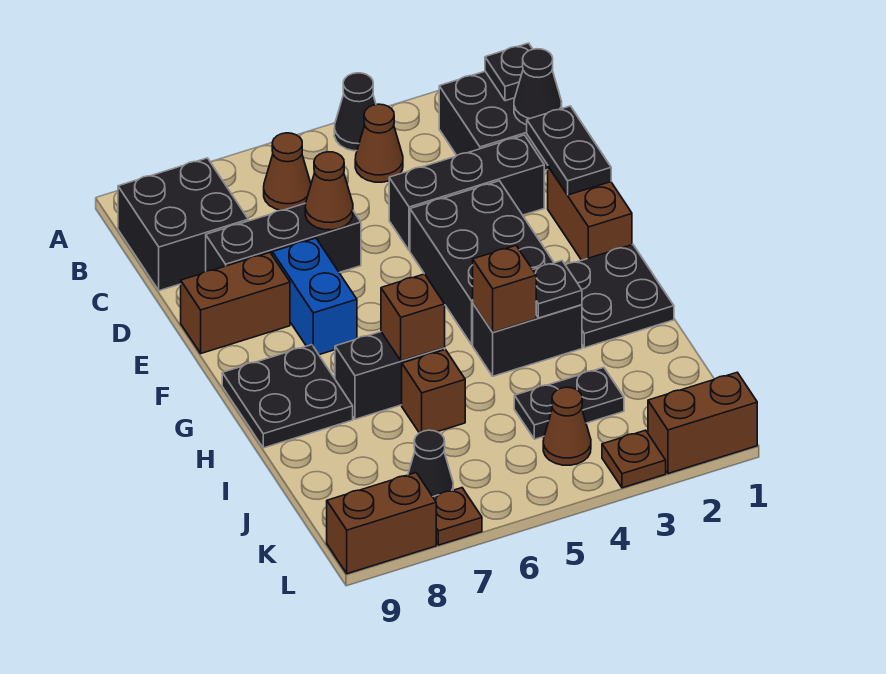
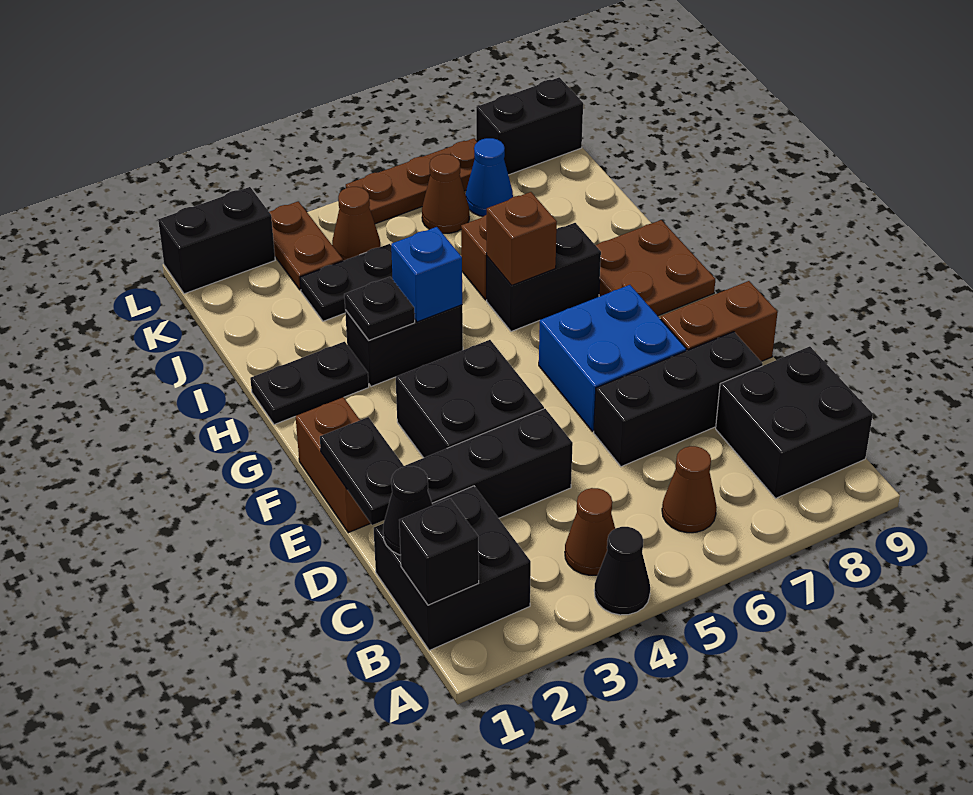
black plate B1 level 2 -> black brick B1 level 2
brown cone D6 level 2 -> brown cone K6 level 1
black brick E3:G4 level 1 -> black brick E3:F4 level 1
blue brick E7:F7 level 1 -> blue brick E6:F7 level 1
black plate G1:H2 level 1 -> black plate H1:H2 level 1
black plate G8:H9 level 1 -> brown plate G8:H9 level 1
brown brick H4 level 2 -> blue brick H4 level 2
black cone K7 level 1 -> blue cone K7 level 1
brown brick L1:L2 level 1 -> black brick L1:L2 level 1
brown plate L3 level 1 -> brown plate K3:L3 level 1
brown plate L7 level 1 -> brown plate L5:L7 level 1
brown brick L8:L9 level 1 -> black brick L8:L9 level 1

